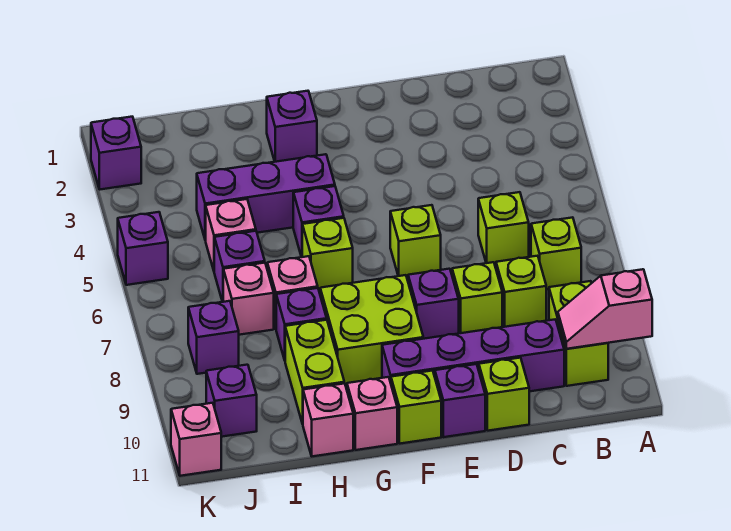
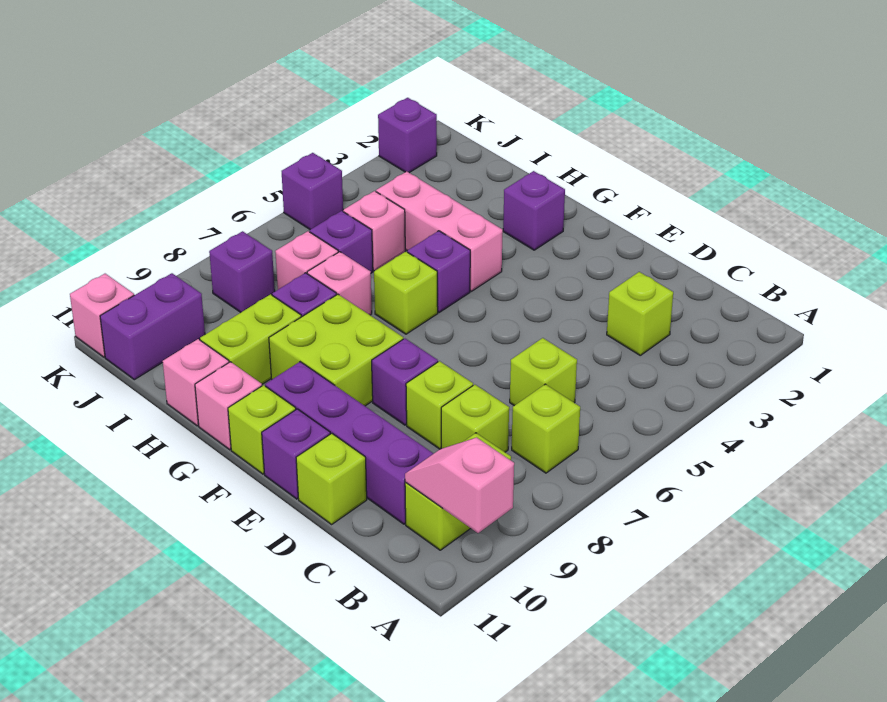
lime brick E6 level 1 -> lime brick C3 level 1
purple brick G4:I4 level 1 -> pink brick G4:I4 level 1
purple brick J10 level 1 -> purple brick J10:J11 level 1

